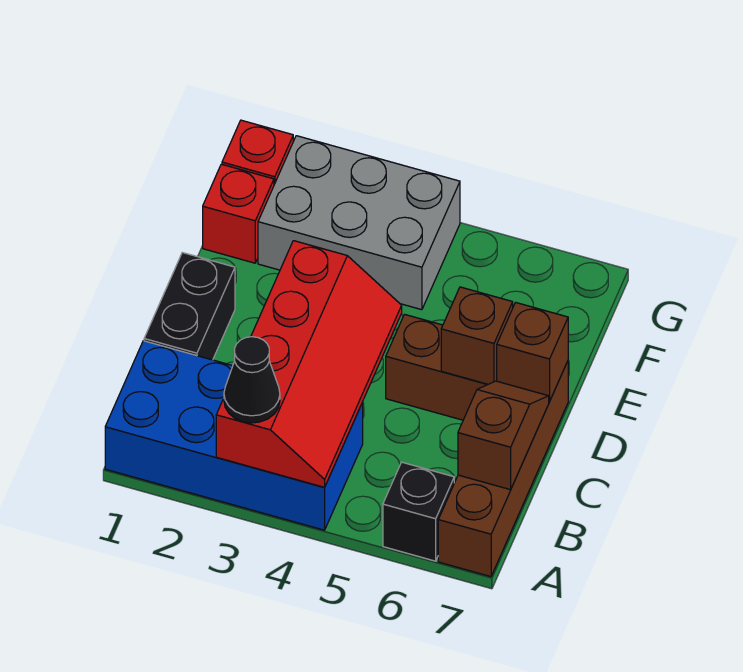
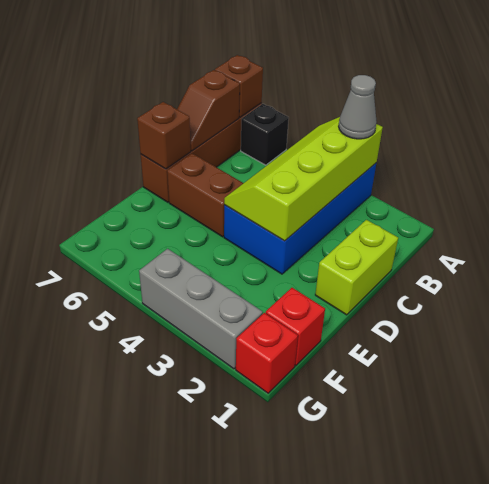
blue brick A1:B4 level 1 -> blue brick A3:D4 level 1
red slope A3:D4 level 2 top 3 -> lime slope A3:D4 level 2 top 3
black cone A3 level 3 -> grey cone A3 level 3
black brick C1:D1 level 1 -> lime brick C1:D1 level 1
brown brick D6 level 2 -> brown brick A7 level 2
grey brick F2:G4 level 1 -> grey brick G2:G4 level 1

